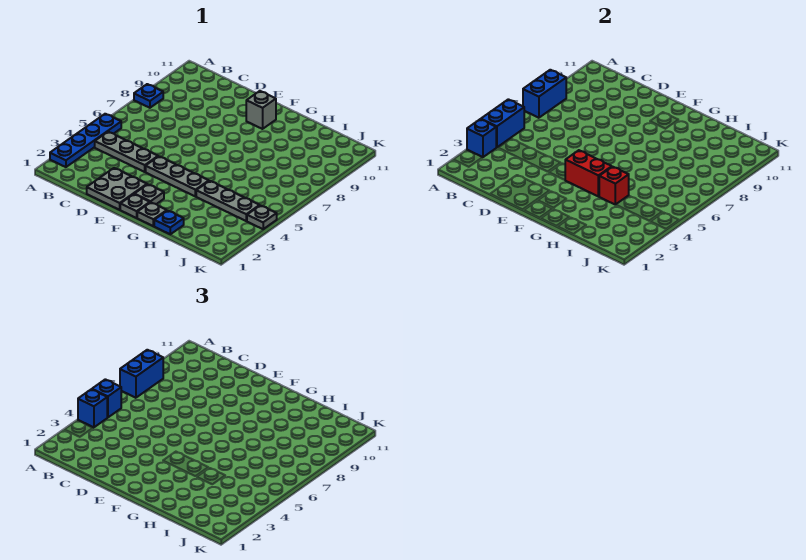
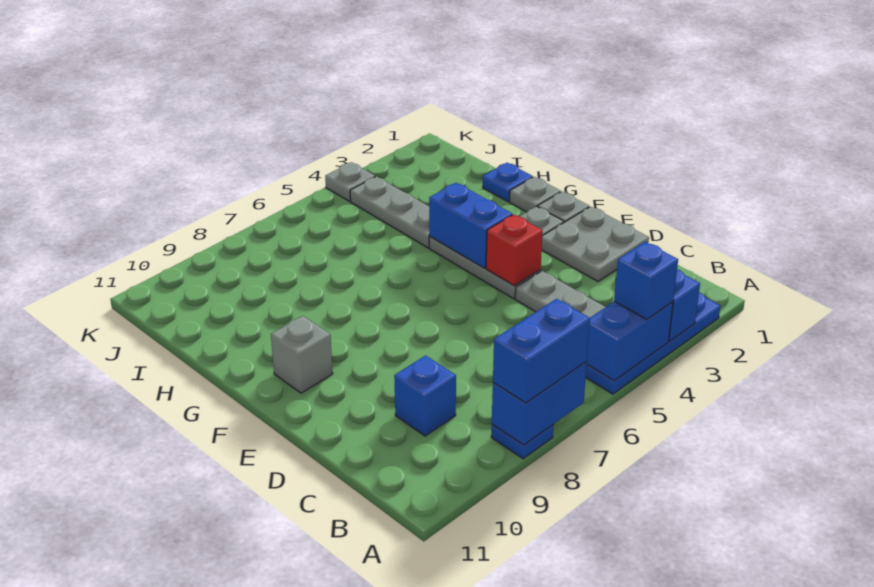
blue brick A5 level 3 -> blue brick C9 level 1
red brick F4:G4 level 2 -> blue brick F4:G4 level 2
red brick H4 level 2 -> red brick E4 level 2

